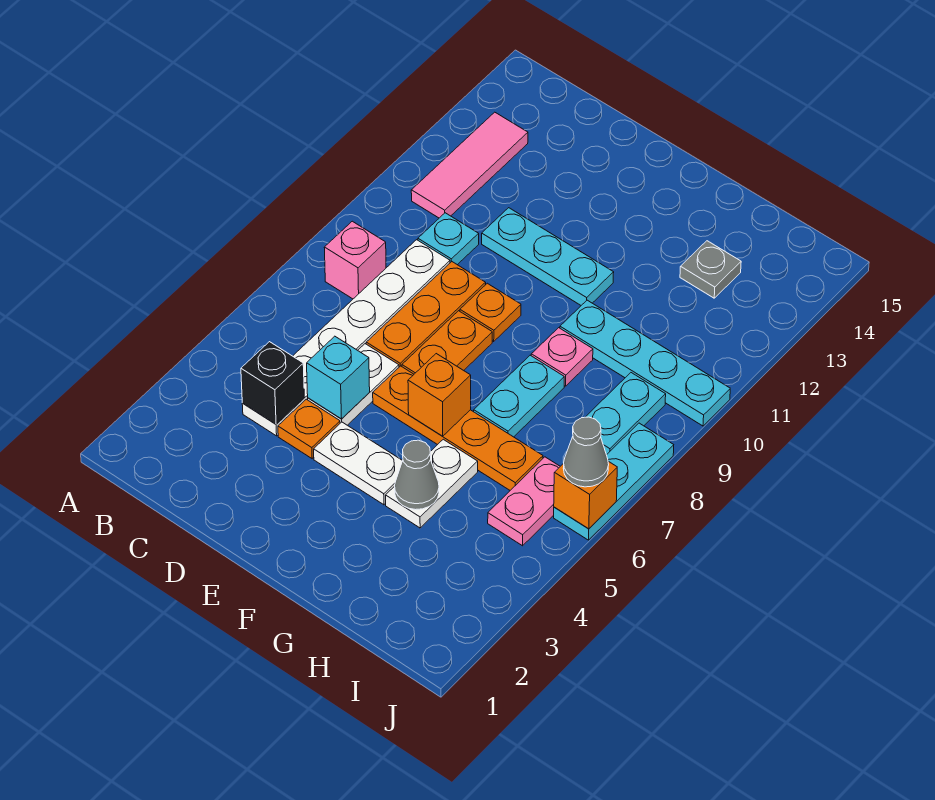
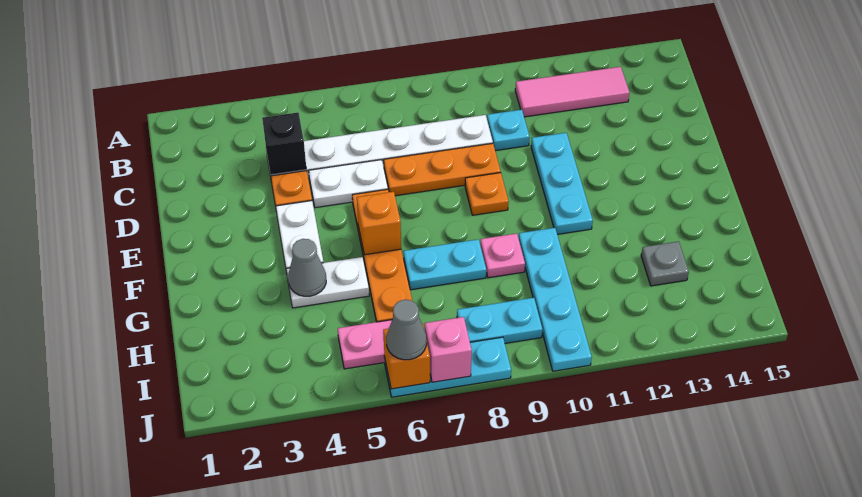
pink brick B8 level 1 -> pink brick J7 level 2
cyan brick D5 level 2 -> none
orange plate E7:E8 level 1 -> none

